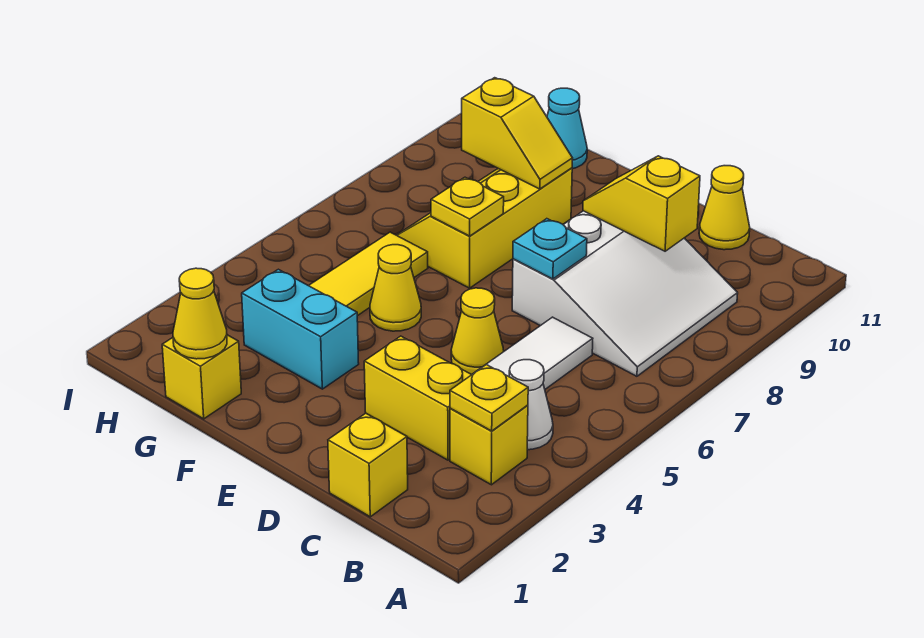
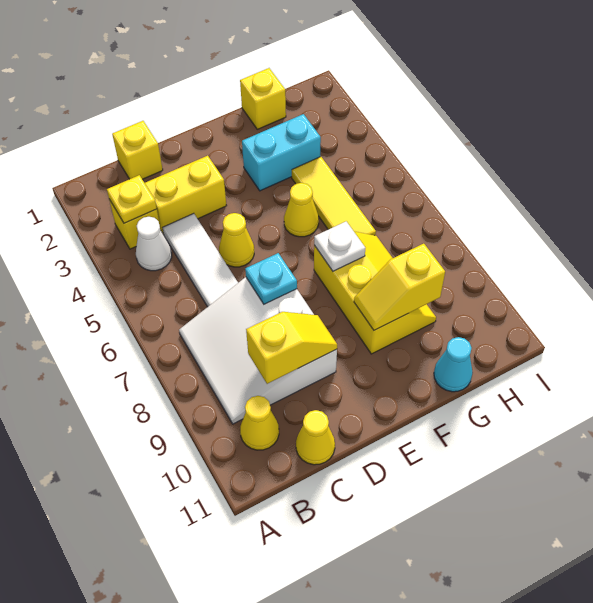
yellow plate F7 level 2 -> white plate F7 level 2
yellow cone G1 level 2 -> yellow cone B10 level 1

